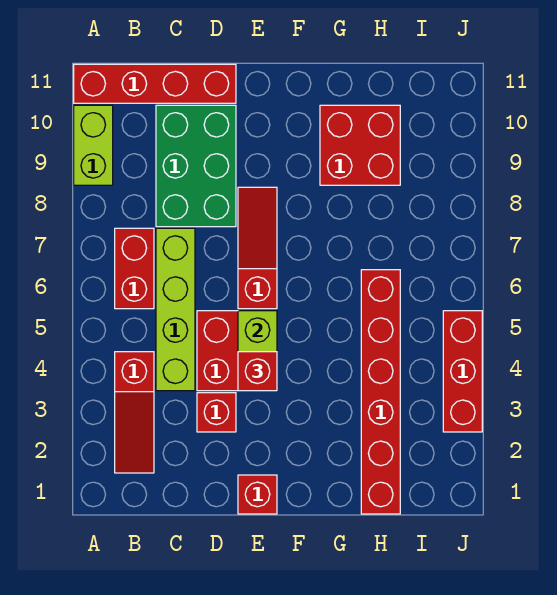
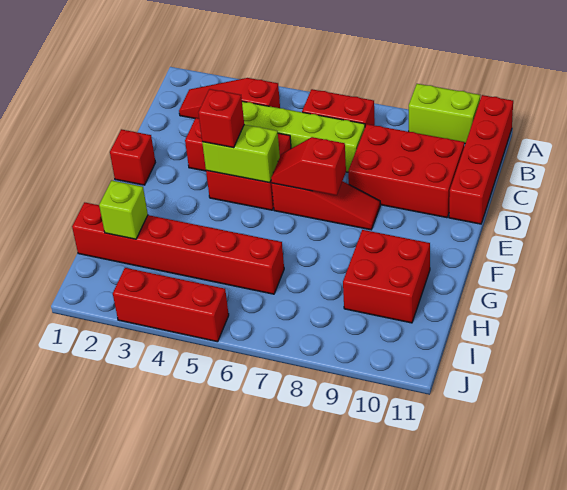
green brick C8:D10 level 1 -> red brick C8:D10 level 1
none -> red slope E6:E7 level 2 top 7
none -> lime brick H2 level 2

